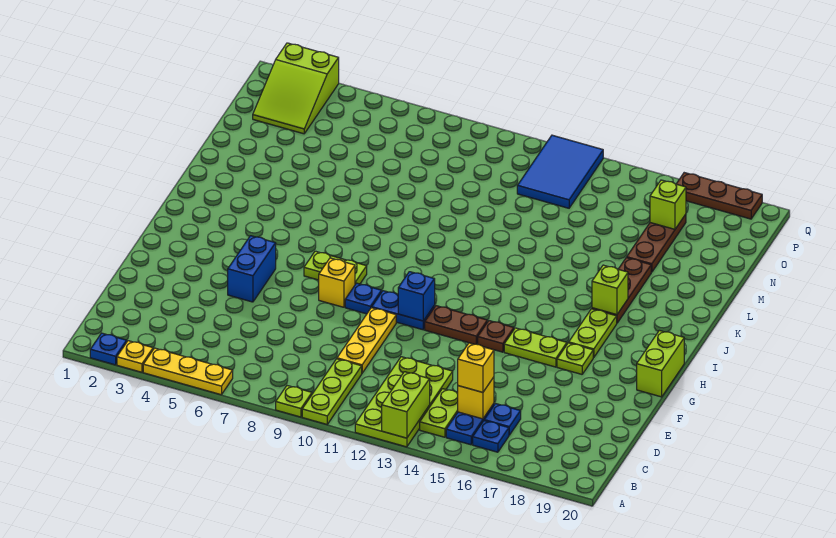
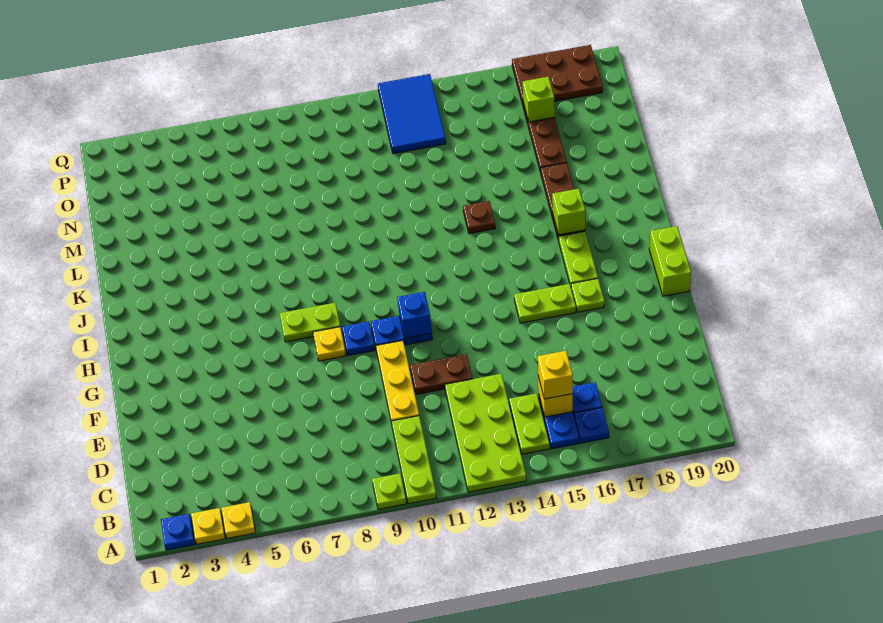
yellow plate A4:A6 level 1 -> yellow plate A4 level 1
lime brick A13:B13 level 2 -> none
blue brick F5:G5 level 1 -> none
yellow brick G8 level 1 -> yellow plate G8 level 1
brown plate G12:G13 level 1 -> brown plate E11:E12 level 1
brown plate G14 level 1 -> brown plate K14 level 1
lime slope O2:Q3 level 1 top Q -> none
brown plate Q17:Q19 level 1 -> brown plate P17:Q19 level 1

